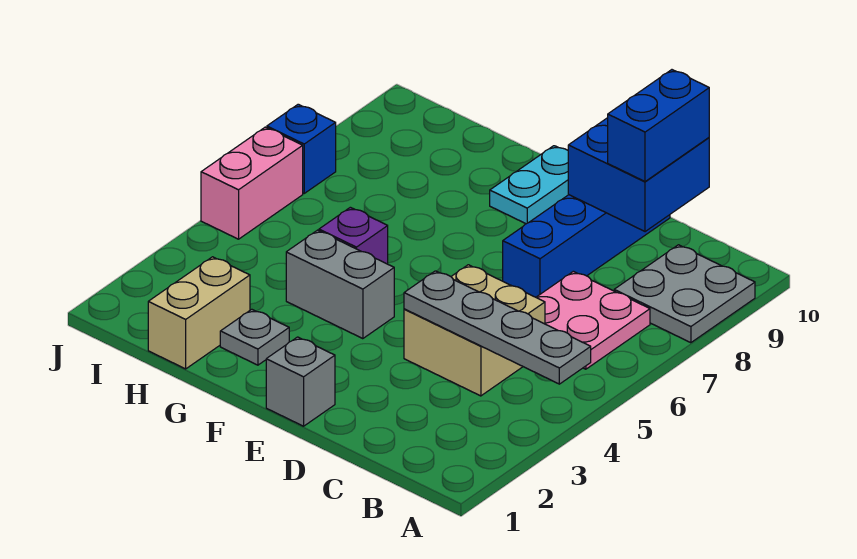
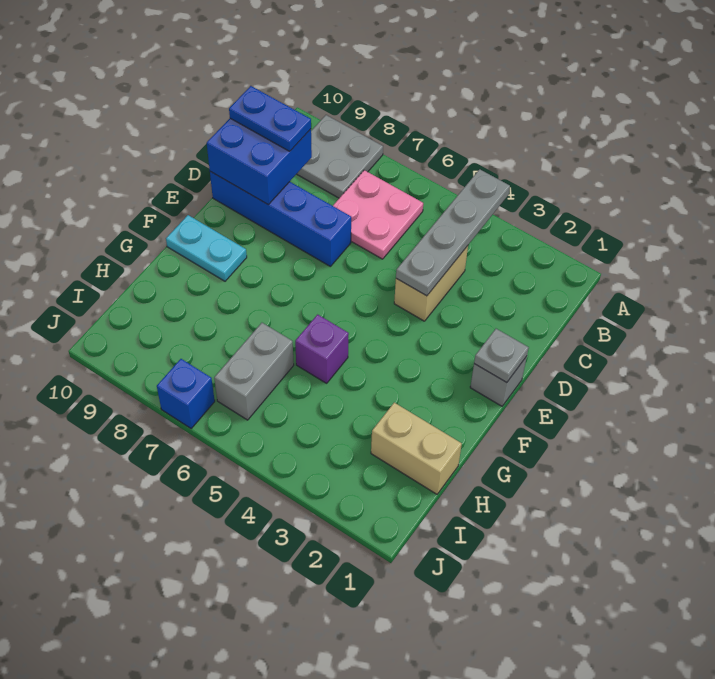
tan brick C4:D5 level 1 -> tan brick C4:D4 level 1
blue brick C9:C10 level 3 -> blue plate C9:C10 level 3
grey brick F4:G4 level 1 -> grey brick H6:I6 level 1
grey plate G2 level 1 -> grey plate E1 level 2
pink brick J5:J6 level 1 -> none

